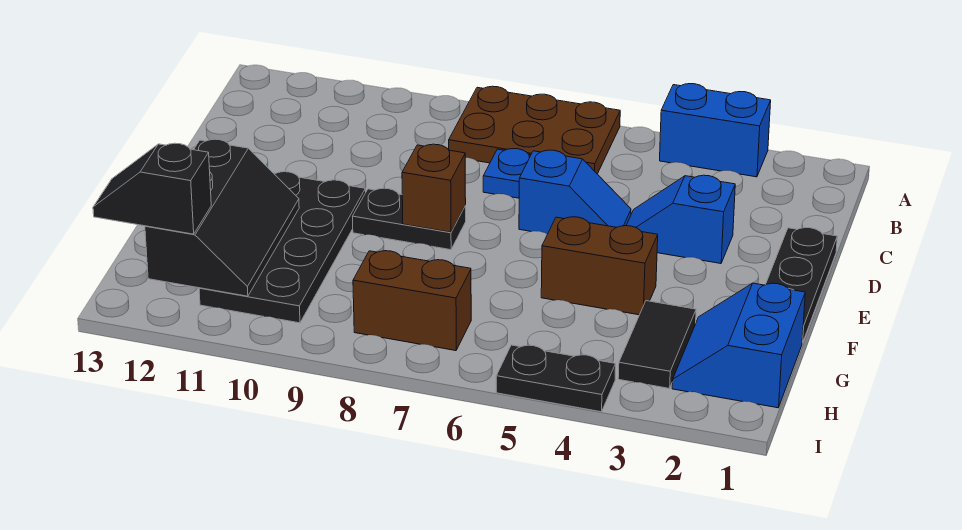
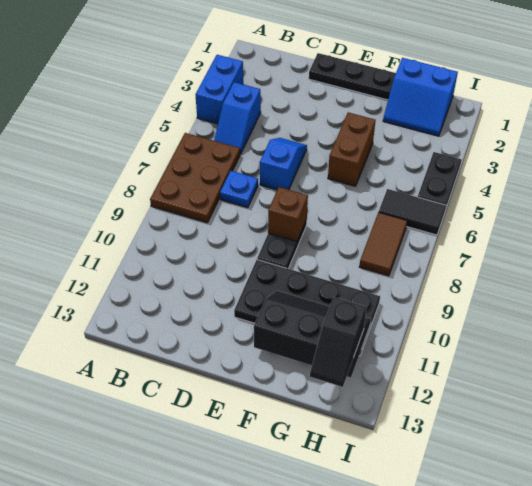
blue slope D3:D4 level 1 top 3 -> blue slope B4:B5 level 1 top 4
black tile G3:H3 level 1 -> black tile H6:I6 level 1
brown brick H7:H8 level 1 -> brown tile H7:H8 level 1

